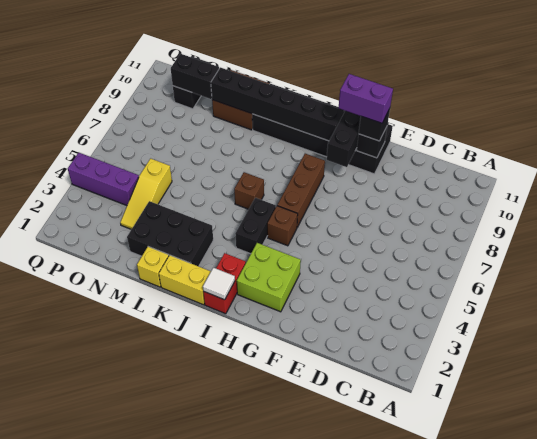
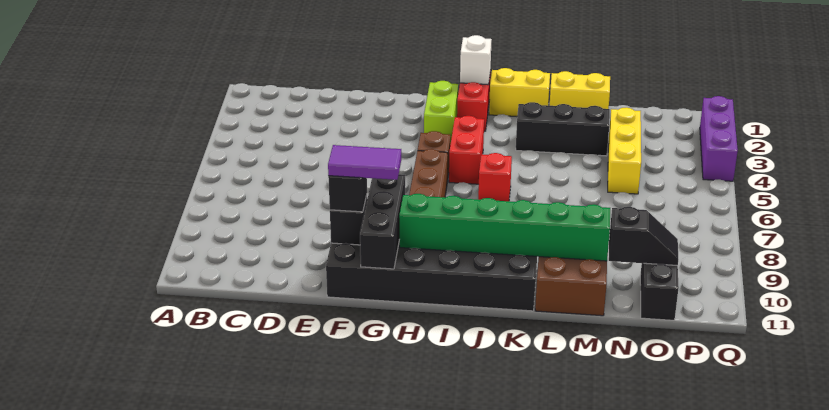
purple brick F10:G10 level 4 -> purple tile F10:G10 level 4
lime brick G2:H3 level 1 -> lime brick H2:H3 level 1
black brick H10:M10 level 2 -> green brick H10:M10 level 2
white tile I1 level 2 -> white brick I1 level 2
black brick I4:I5 level 1 -> red brick I4:I5 level 1
brown brick J6 level 1 -> red brick J6 level 1
black brick K2:M3 level 1 -> black brick K3:M3 level 1
yellow brick L1 level 1 -> yellow brick L1:M1 level 1
yellow slope N3:N5 level 1 top 5 -> yellow brick N3:N5 level 1
black brick N10:O10 level 2 -> black slope N10:O10 level 2 top N
purple brick O4:Q4 level 1 -> purple brick Q2:Q4 level 1

